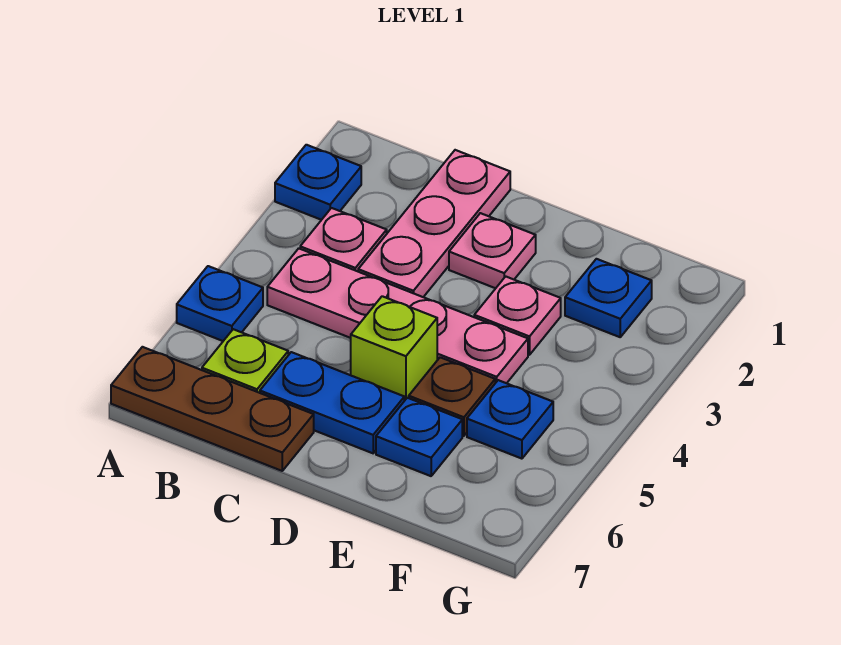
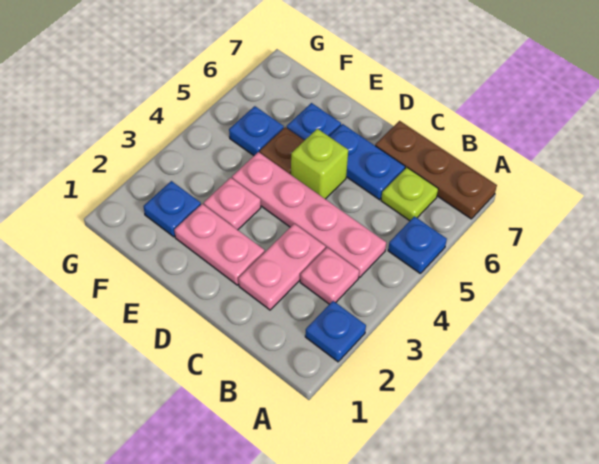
pink plate C1:C3 level 1 -> pink plate C2:C3 level 1
pink plate D2 level 1 -> pink plate D2:E2 level 1

